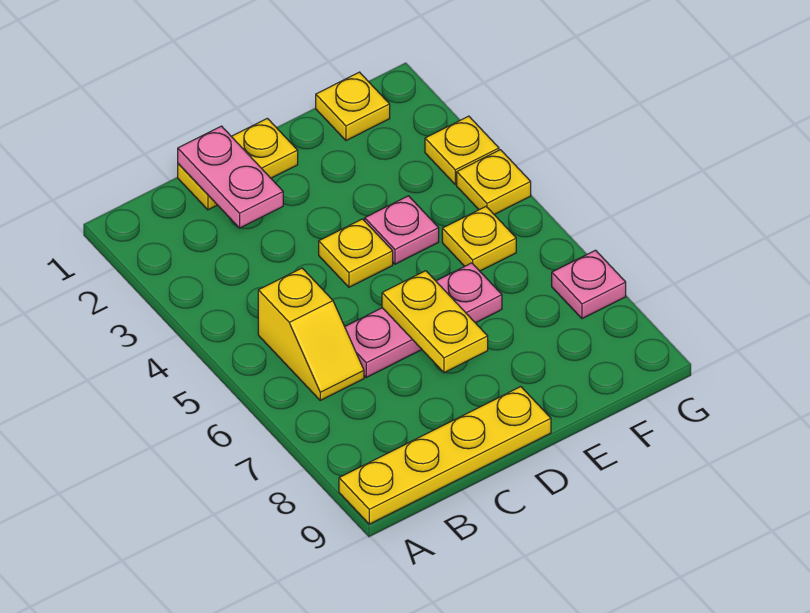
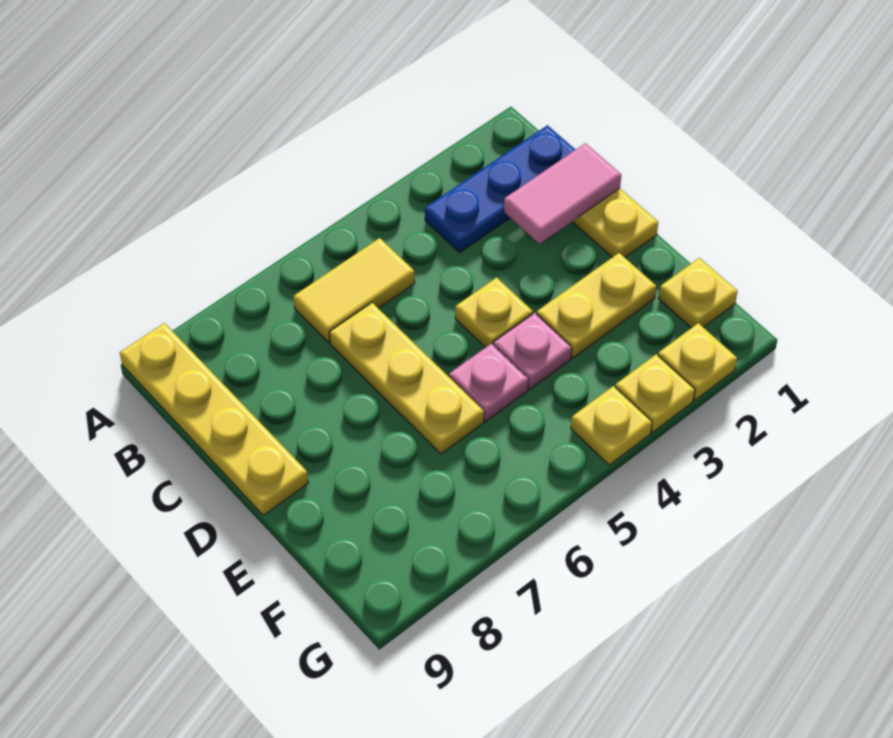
none -> blue plate B1:B3 level 1
yellow slope B5:B6 level 1 top 5 -> yellow tile B5:B6 level 1
pink plate C1:C2 level 2 -> pink tile C1:C2 level 2
pink plate C6:E6 level 1 -> yellow plate C6:E6 level 1
yellow plate D6:D7 level 2 -> yellow plate E2:E3 level 1
yellow plate F5 level 1 -> yellow plate G2 level 1
pink plate G7 level 1 -> pink plate E5 level 1

